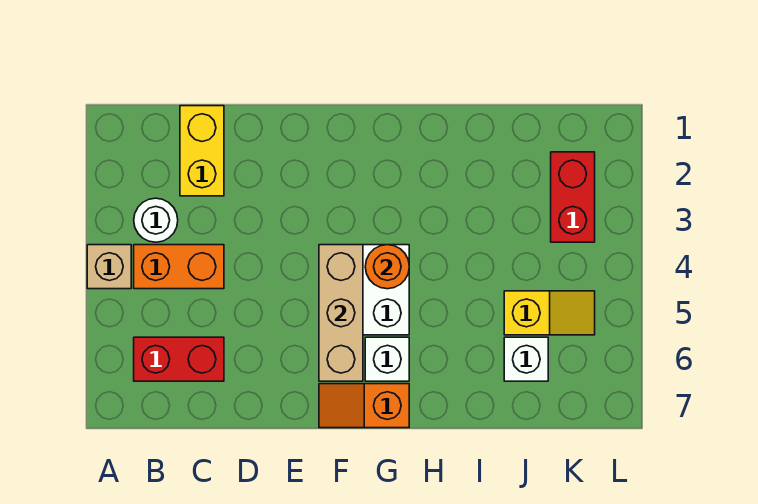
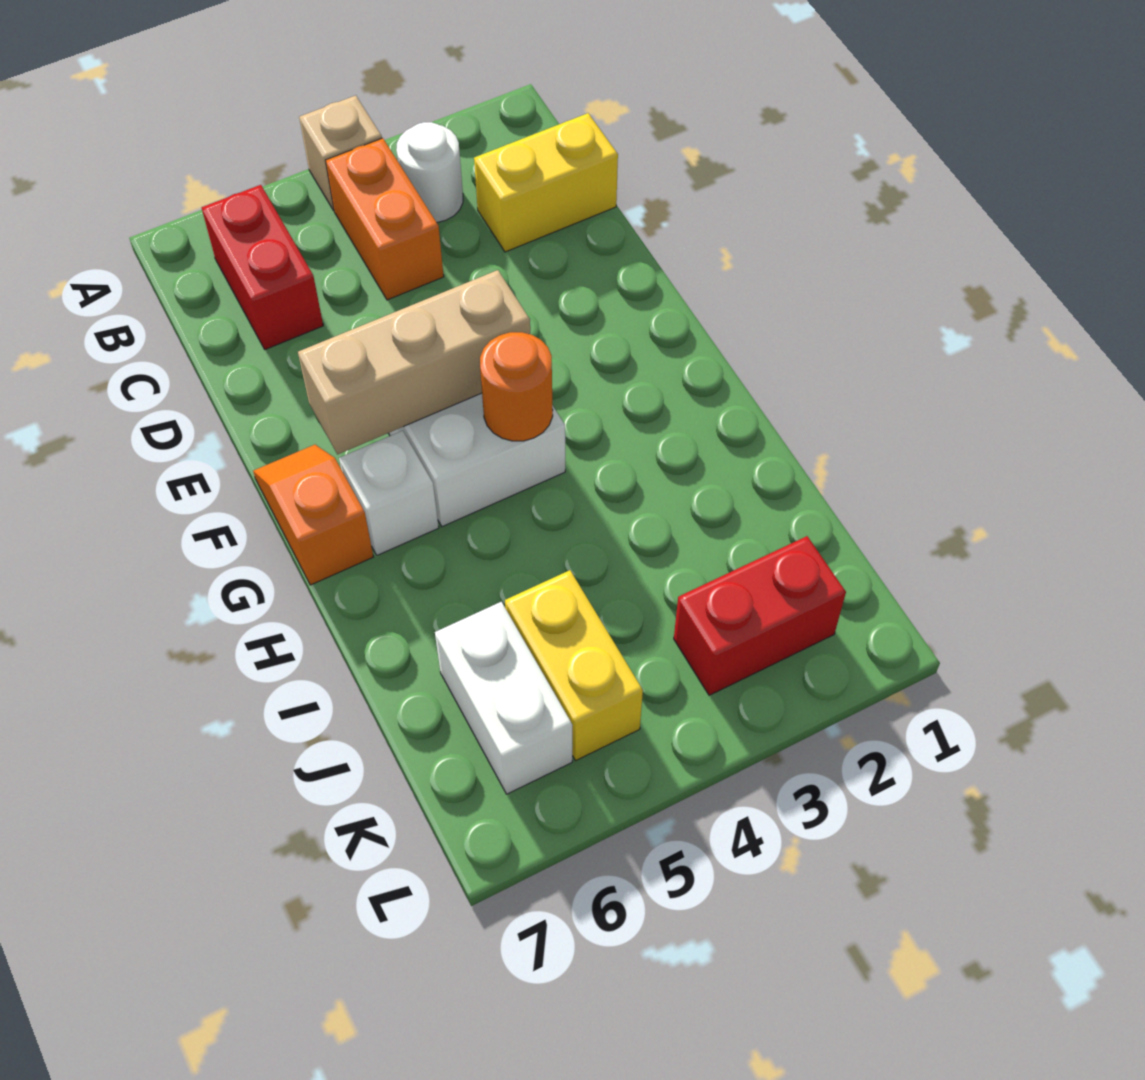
yellow slope J5:K5 level 1 top J -> yellow brick J5:K5 level 1
white brick J6 level 1 -> white brick J6:K6 level 1

